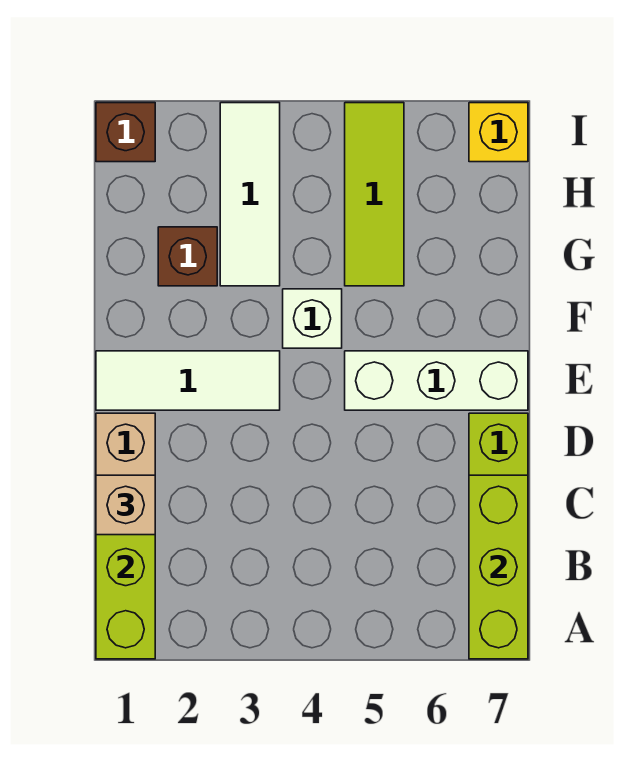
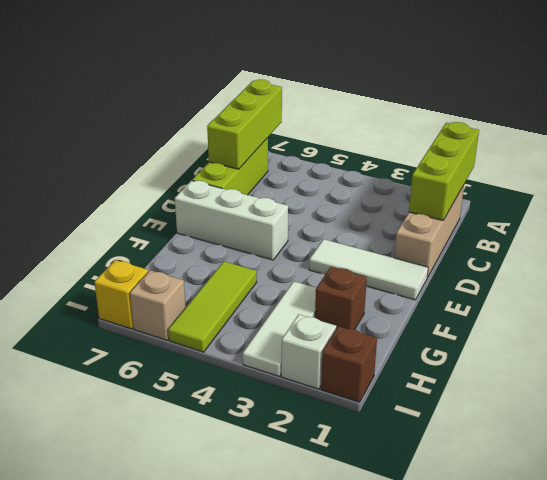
tan brick C1 level 3 -> tan brick I6 level 1
white brick F4 level 1 -> white brick I2 level 1

